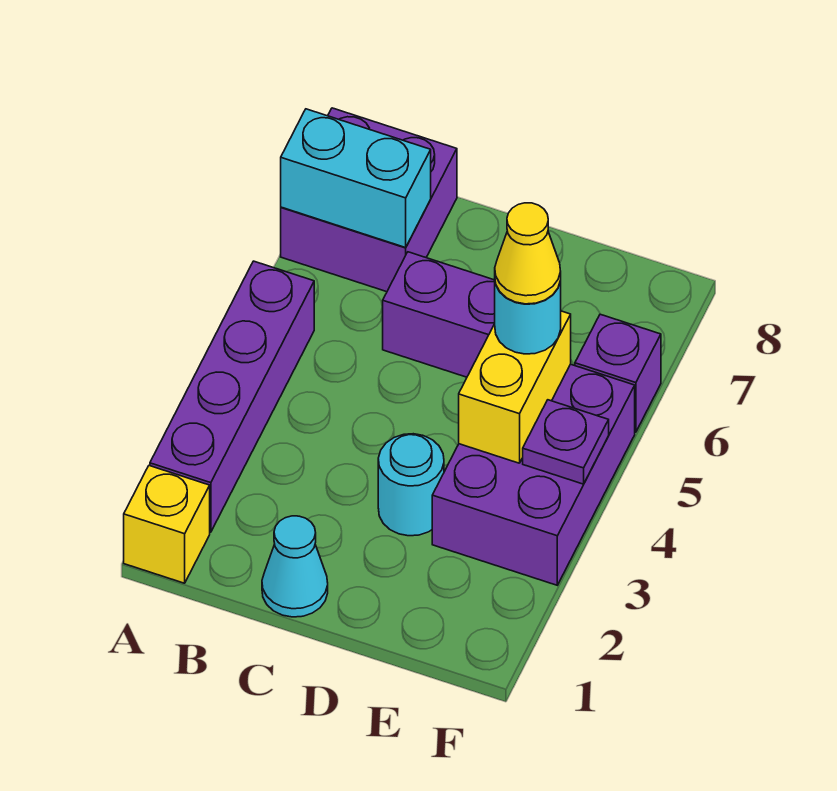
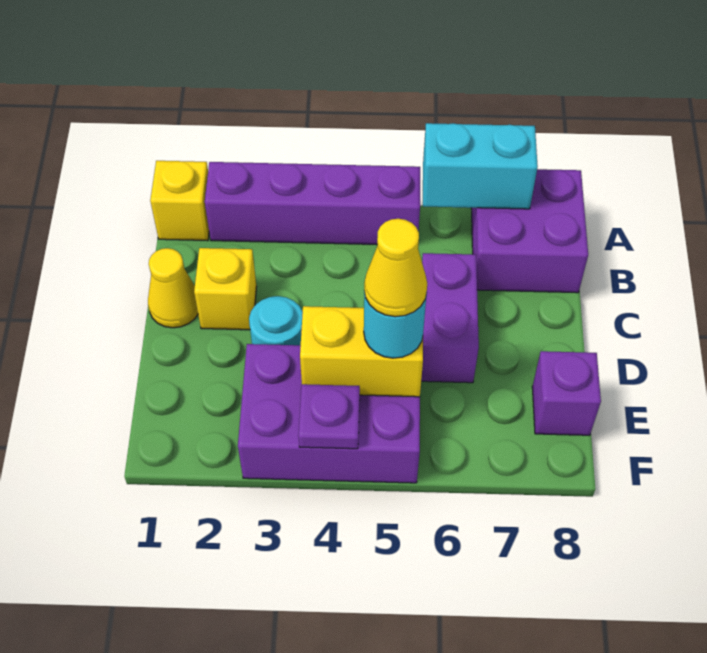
cyan brick A7:B7 level 2 -> cyan brick A6:A7 level 2
cyan cone C1 level 1 -> yellow cone C1 level 1
none -> yellow brick C2 level 1
purple brick F6 level 1 -> purple brick E8 level 1

